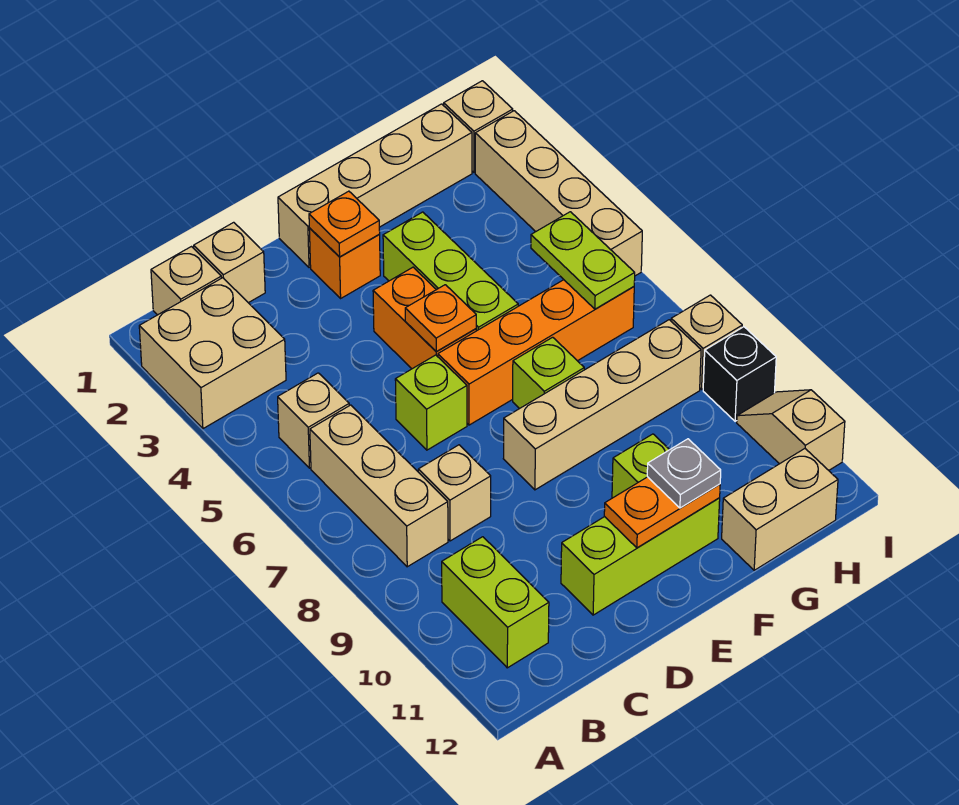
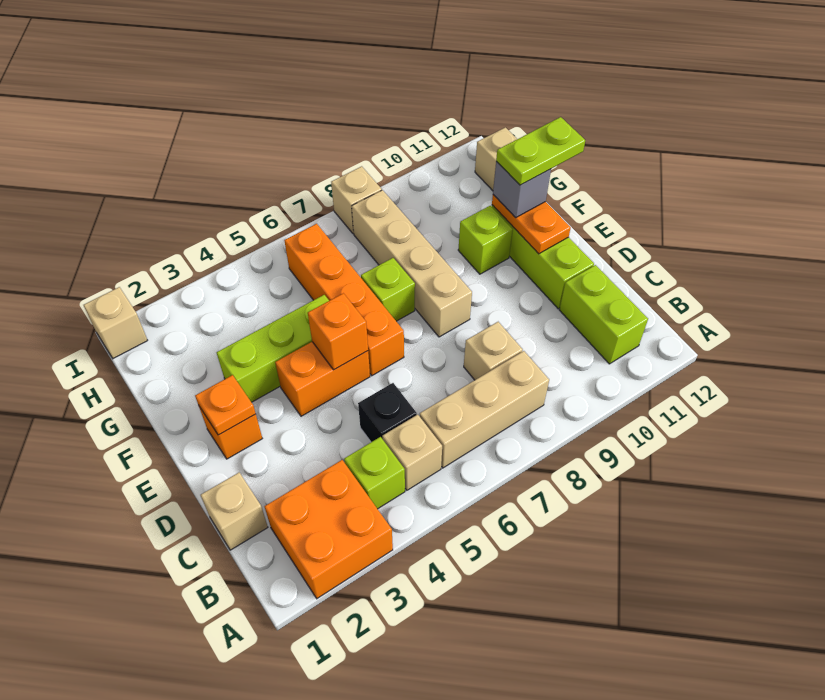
tan brick A2:B3 level 1 -> orange brick A2:B3 level 1
tan brick B1 level 1 -> none
lime brick B10:B11 level 1 -> lime brick B11:C11 level 1
lime brick D6 level 1 -> lime brick B4 level 1
tan brick E1:H1 level 1 -> none
orange plate E5 level 2 -> orange brick E5 level 2
grey plate F11 level 3 -> grey brick F11 level 3
lime plate H5:H6 level 2 -> lime plate F11:F12 level 4
tan brick I2:I5 level 1 -> none
black brick I9 level 1 -> black brick C5 level 1
tan slope I10:I11 level 1 top 11 -> none

